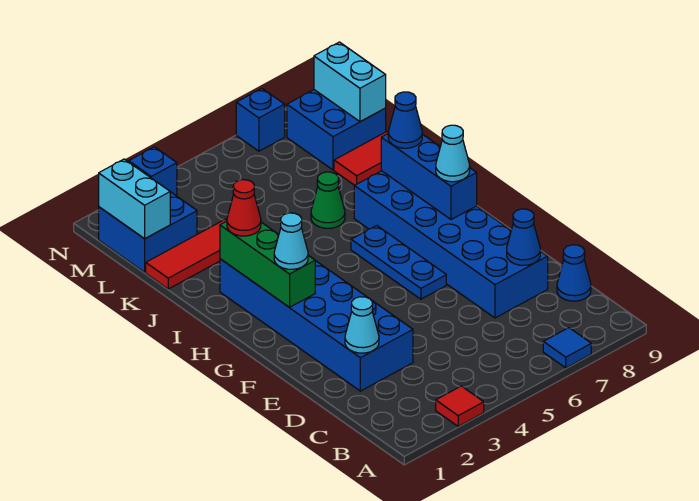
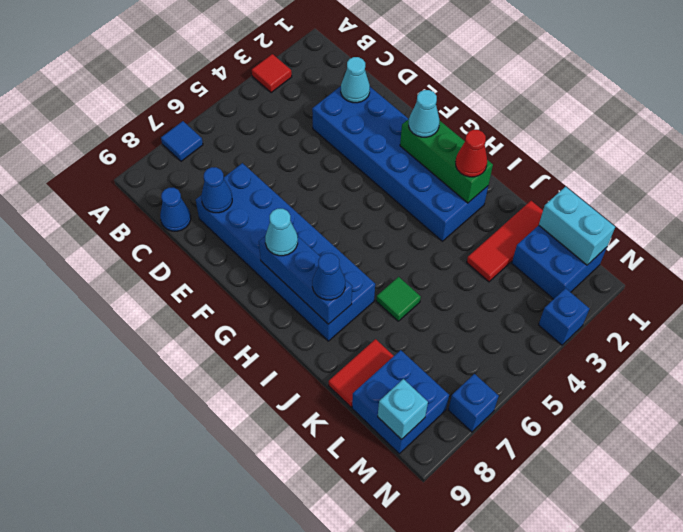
blue plate F6:H6 level 1 -> none
green cone J6 level 1 -> green tile J6 level 1
cyan brick L9:M9 level 2 -> cyan brick M9 level 2

